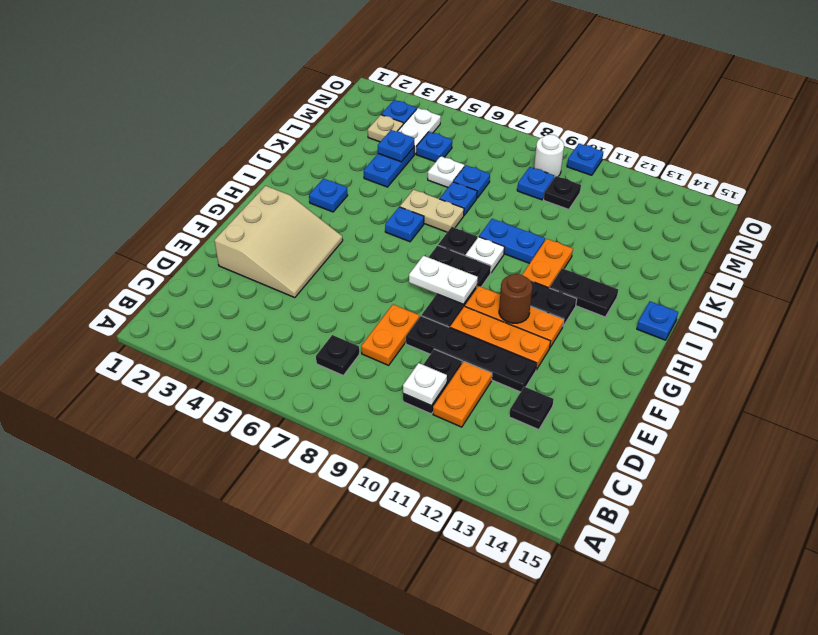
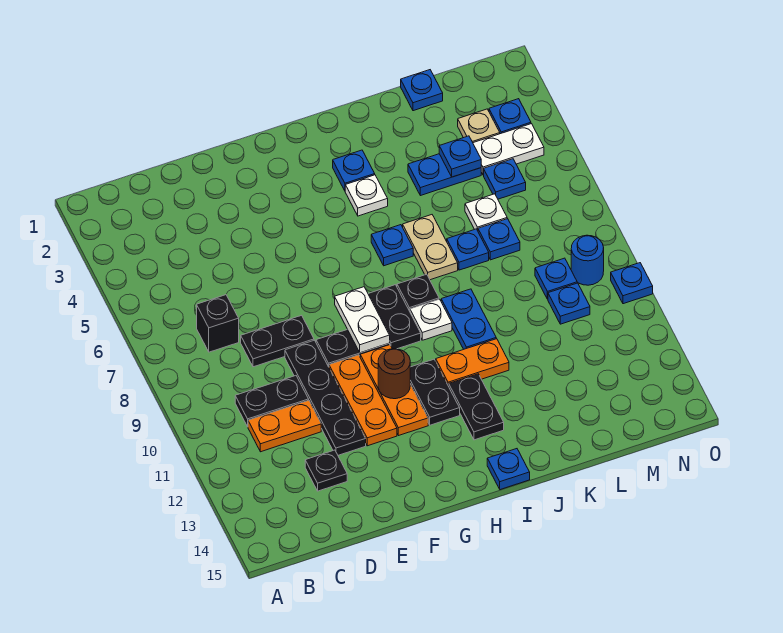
black plate C7 level 1 -> black brick C7 level 1
white plate C10 level 2 -> white plate I4 level 1
orange plate D8:E8 level 1 -> black plate D8:E8 level 1
tan slope E2:G4 level 1 top 2 -> none
none -> blue plate L1 level 1
black plate M10 level 1 -> blue plate M10 level 1
white round brick N9 level 1 -> blue round brick N9 level 1

